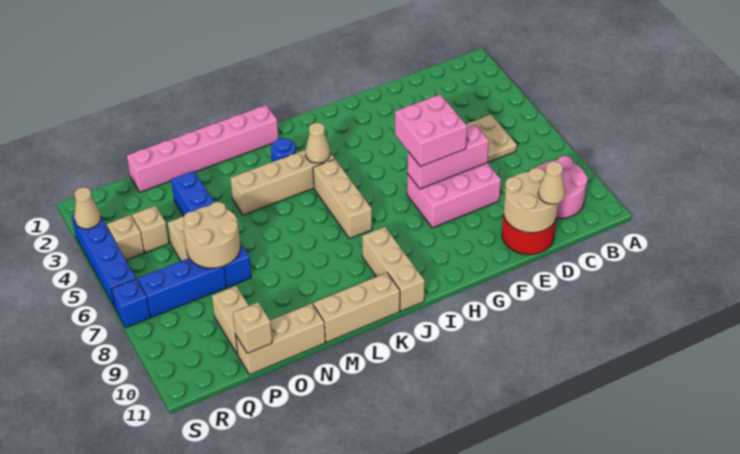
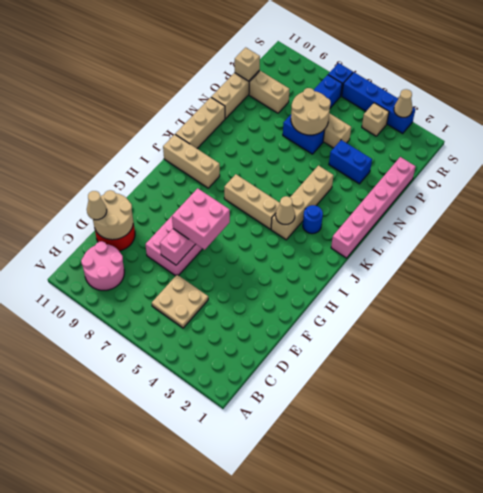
tan brick Q4 level 1 -> none

